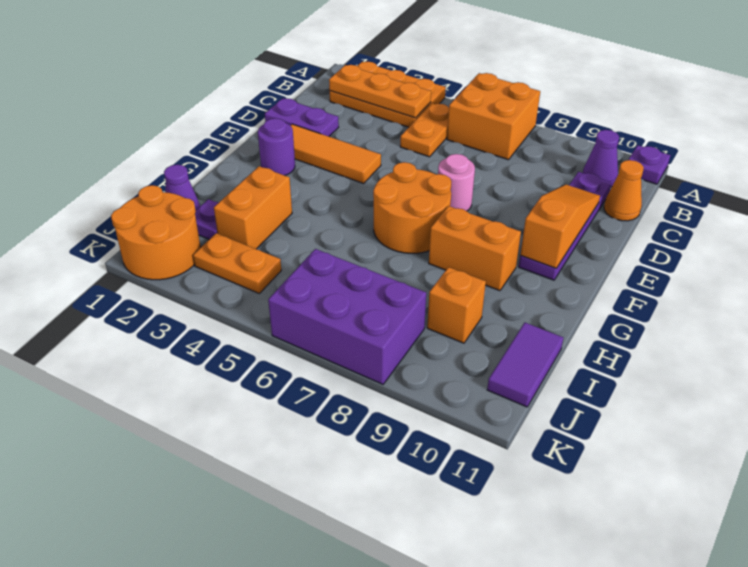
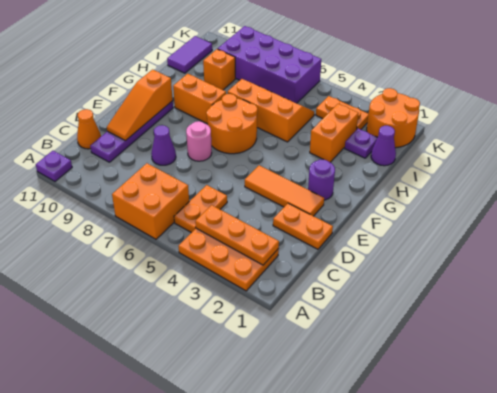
purple cone B10 level 1 -> purple cone D8 level 1
purple plate D1:D2 level 1 -> orange plate D1:D2 level 1
none -> orange slope H5:I7 level 1 top H
purple brick J6:K8 level 1 -> purple brick J6:K9 level 1

